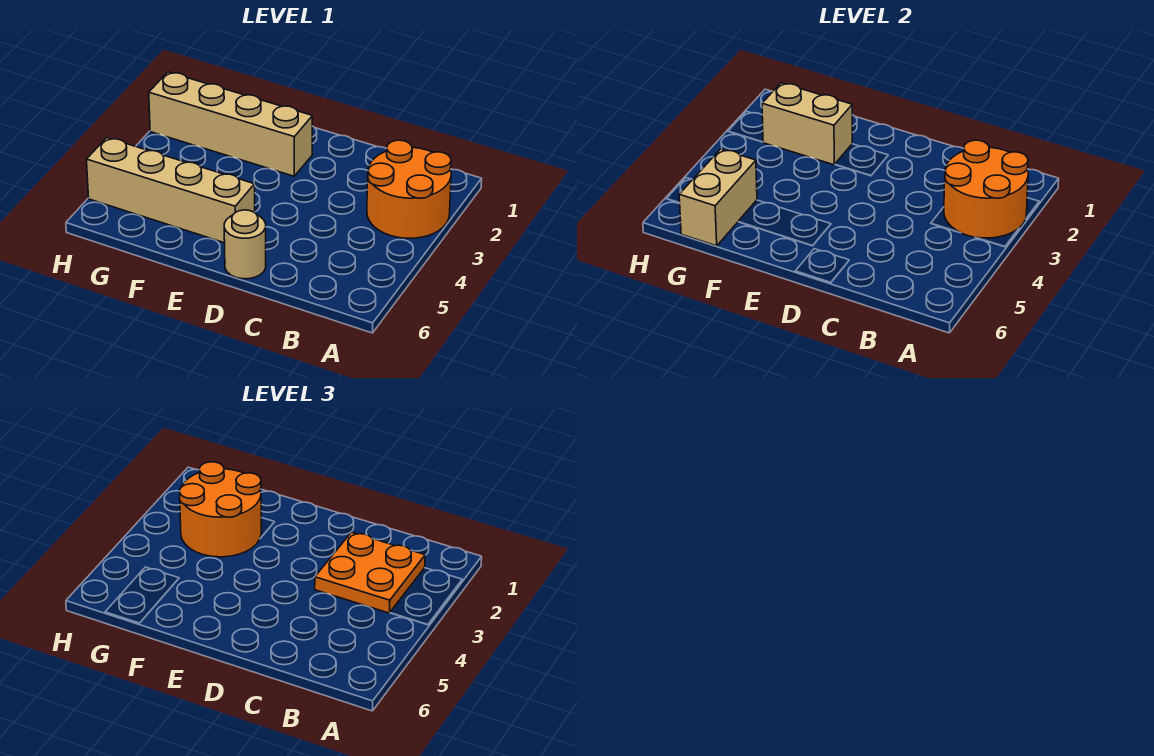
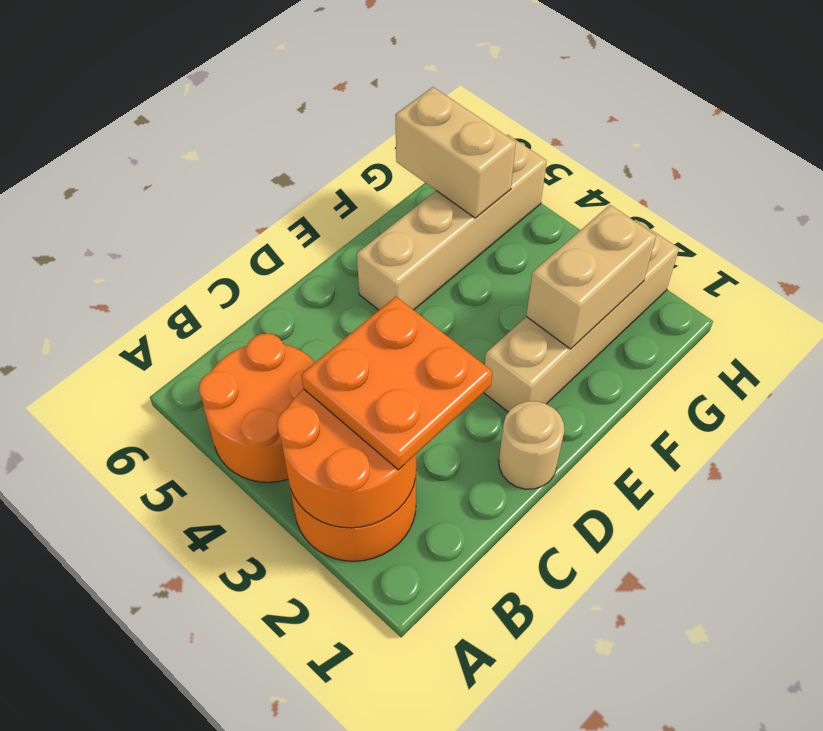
tan round brick D6 level 1 -> tan round brick D1 level 1
orange round brick F2:G3 level 3 -> orange round brick A4:B5 level 1

